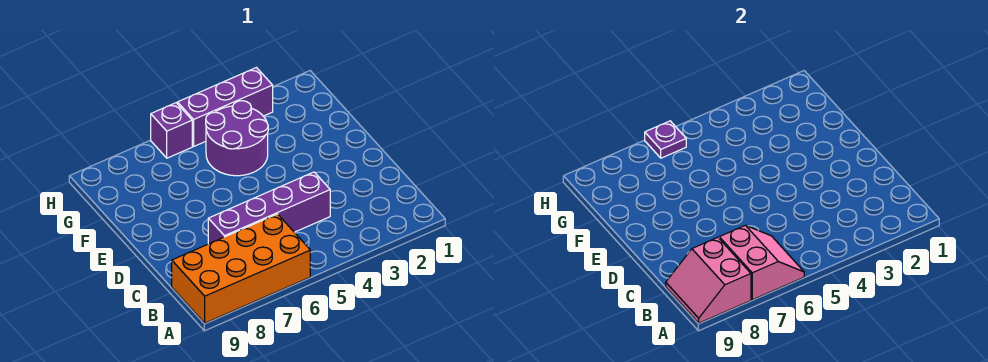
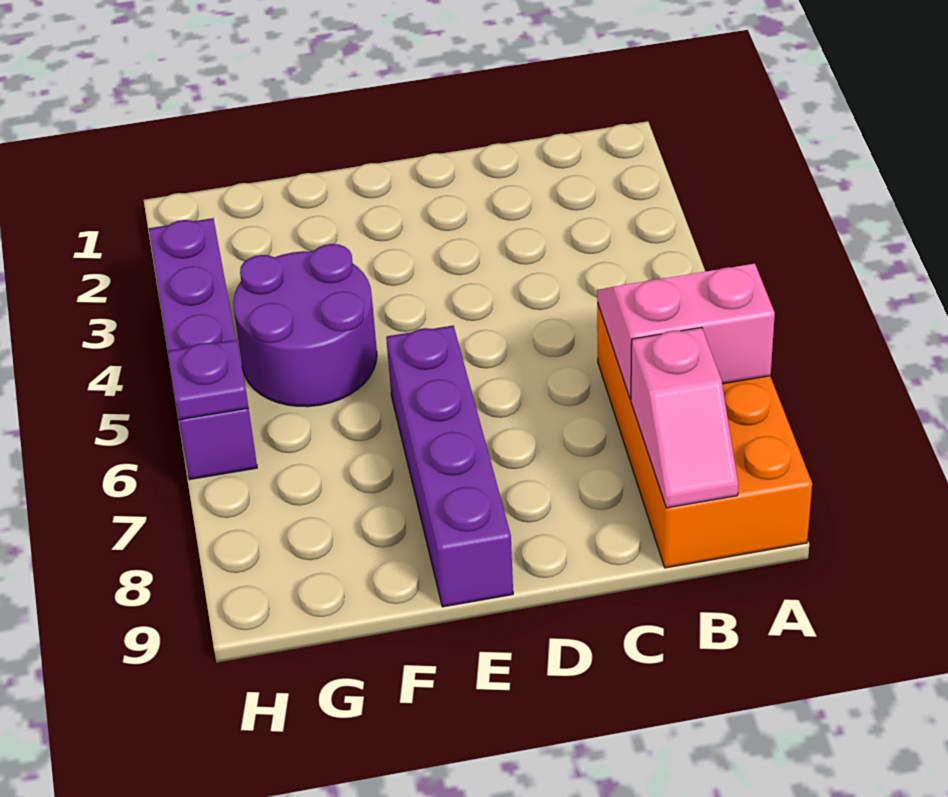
pink slope A8:B9 level 2 top 8 -> pink slope B8:B9 level 2 top 8
purple brick C4:C7 level 1 -> purple brick E6:E9 level 1

